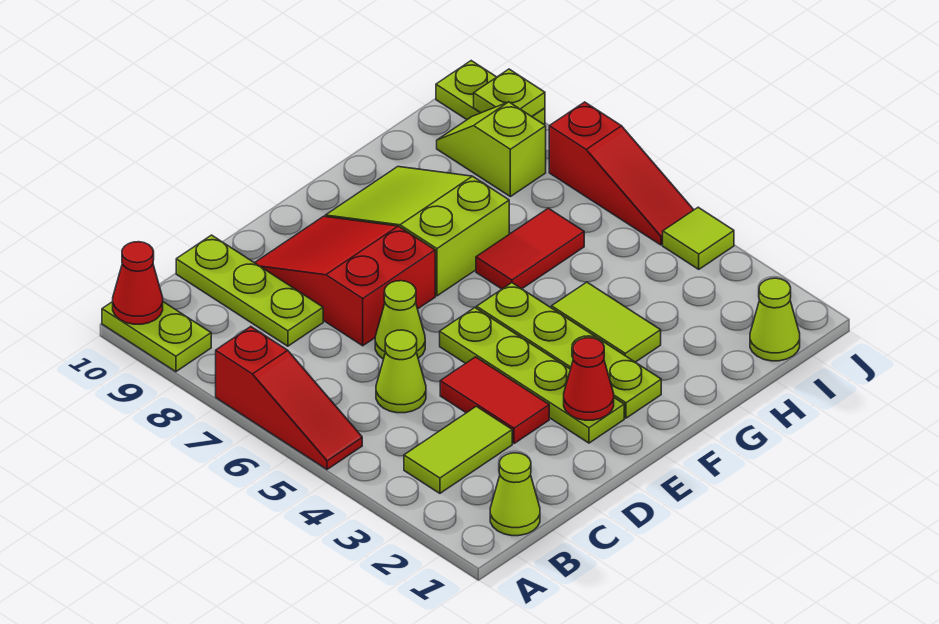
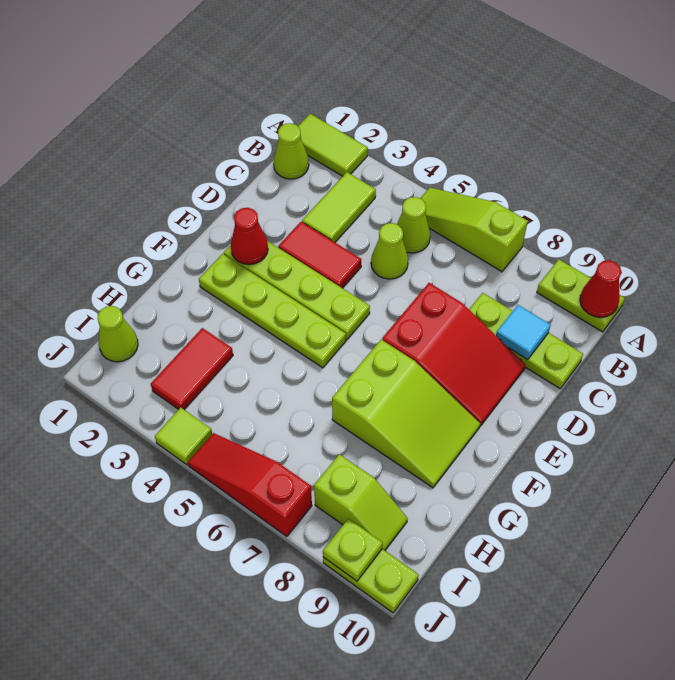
red slope A5:A7 level 1 top 7 -> lime slope A5:A7 level 1 top 7
none -> cyan tile C9 level 2
lime cone D6 level 1 -> lime cone B5 level 1
lime tile G3:G4 level 1 -> lime tile A1:A2 level 1
red tile G6:H6 level 1 -> red tile H3:I3 level 1

